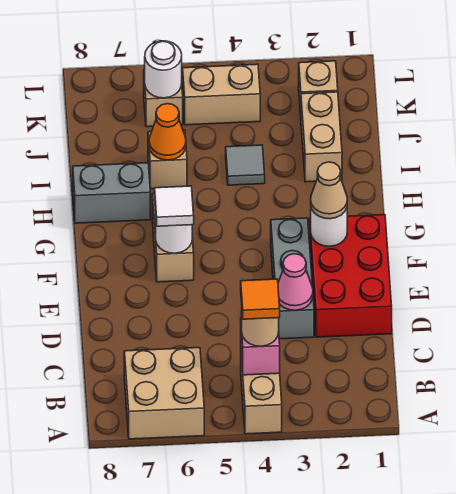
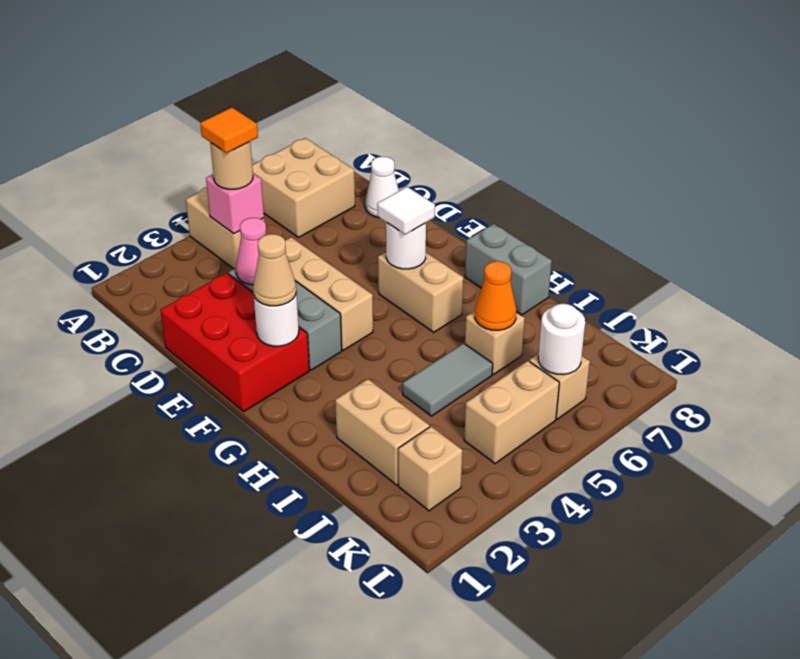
none -> white cone C8 level 1
none -> tan brick D4:F4 level 1
grey brick H7:H8 level 1 -> grey brick G8:H8 level 1
grey tile I4 level 1 -> grey tile I4:I5 level 1

